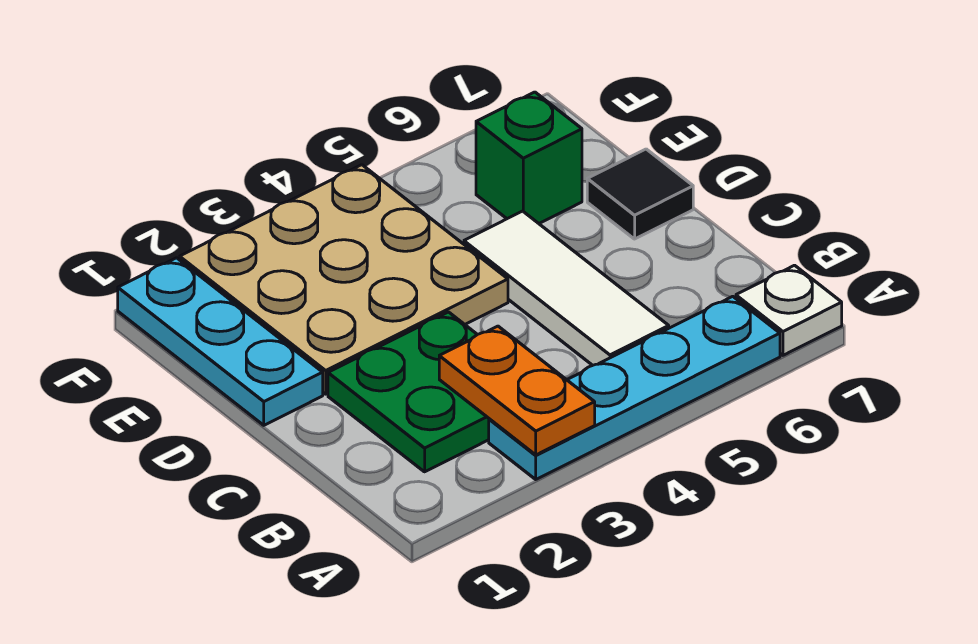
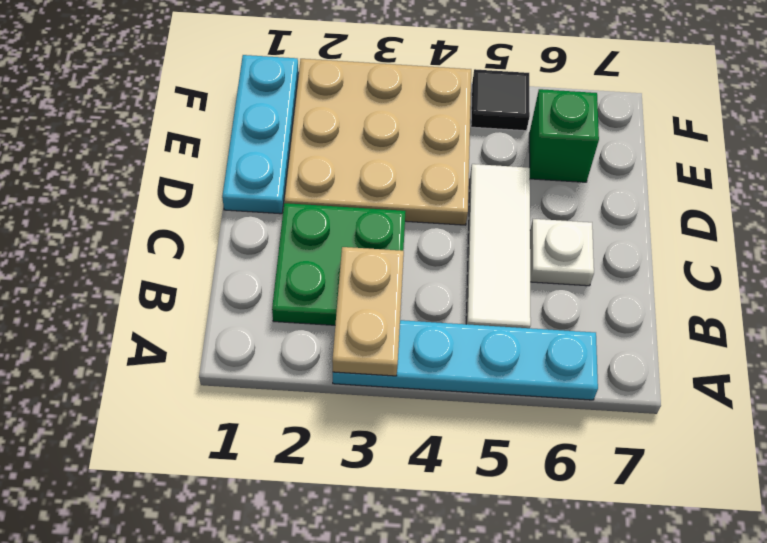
orange plate A3:B3 level 2 -> tan plate A3:B3 level 2
white plate A7 level 1 -> white plate C6 level 1
black tile D7 level 1 -> black tile F5 level 1

